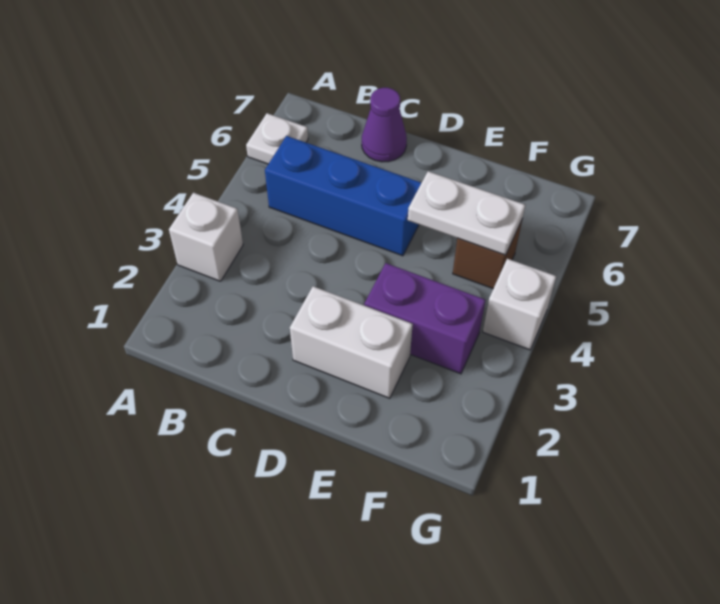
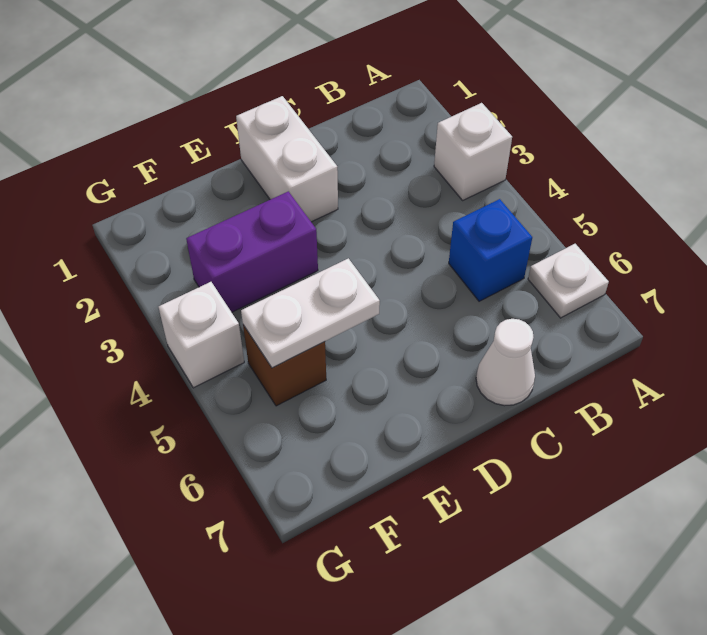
blue brick B5:D5 level 1 -> blue brick B5 level 1
purple cone C7 level 1 -> white cone C7 level 1
white brick D2:E2 level 1 -> white brick D1:D2 level 1

